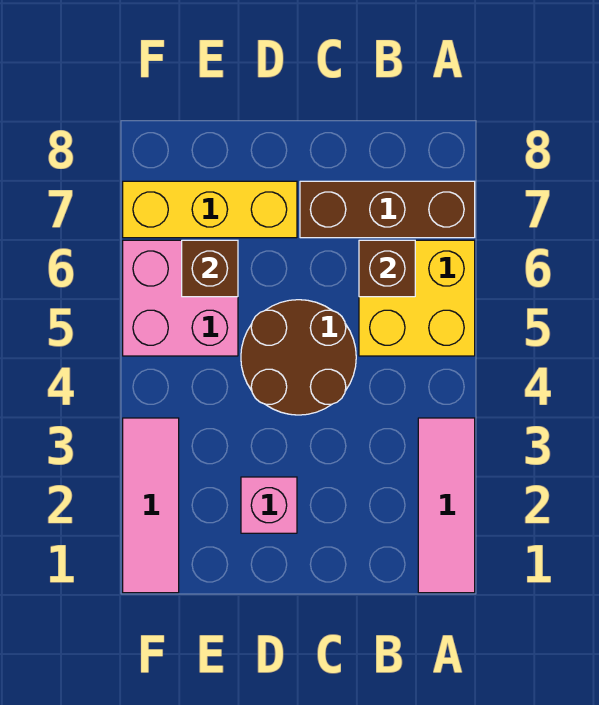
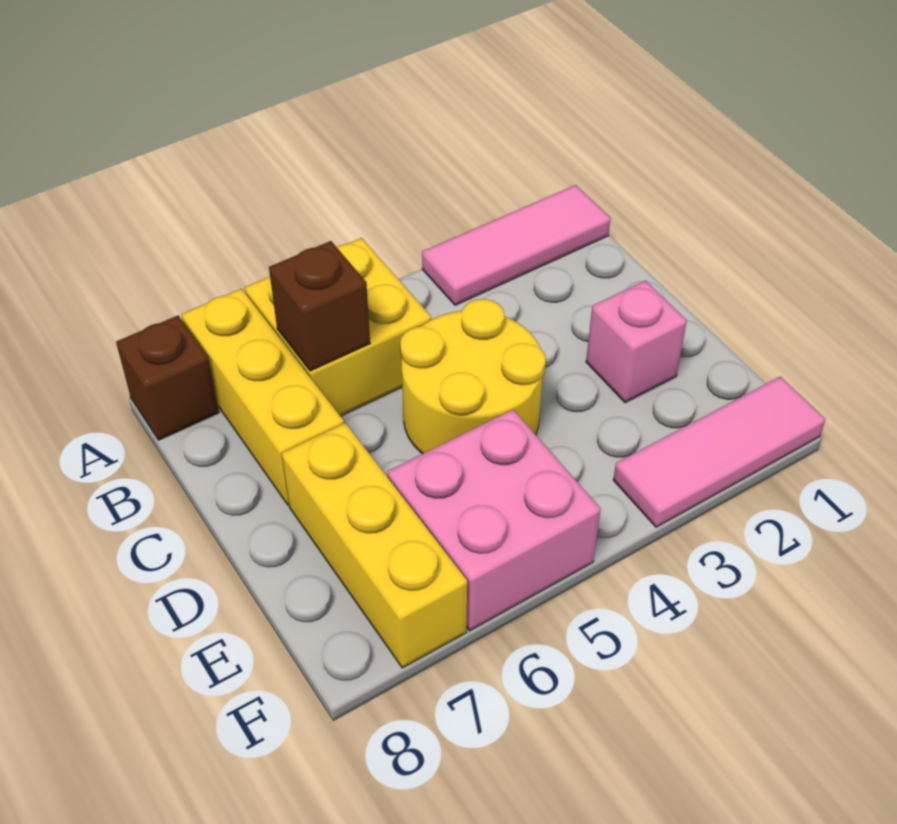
brown brick A7:C7 level 1 -> yellow brick A7:C7 level 1
brown round brick C4:D5 level 1 -> yellow round brick C4:D5 level 1
brown brick E6 level 2 -> brown brick A8 level 1

